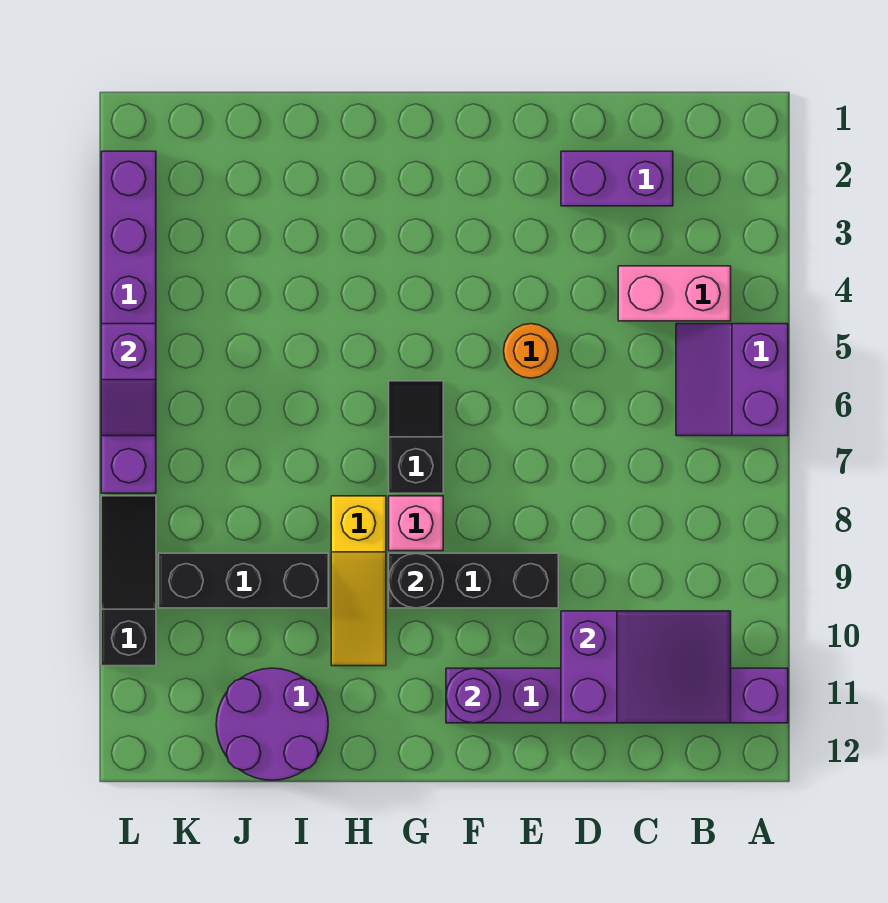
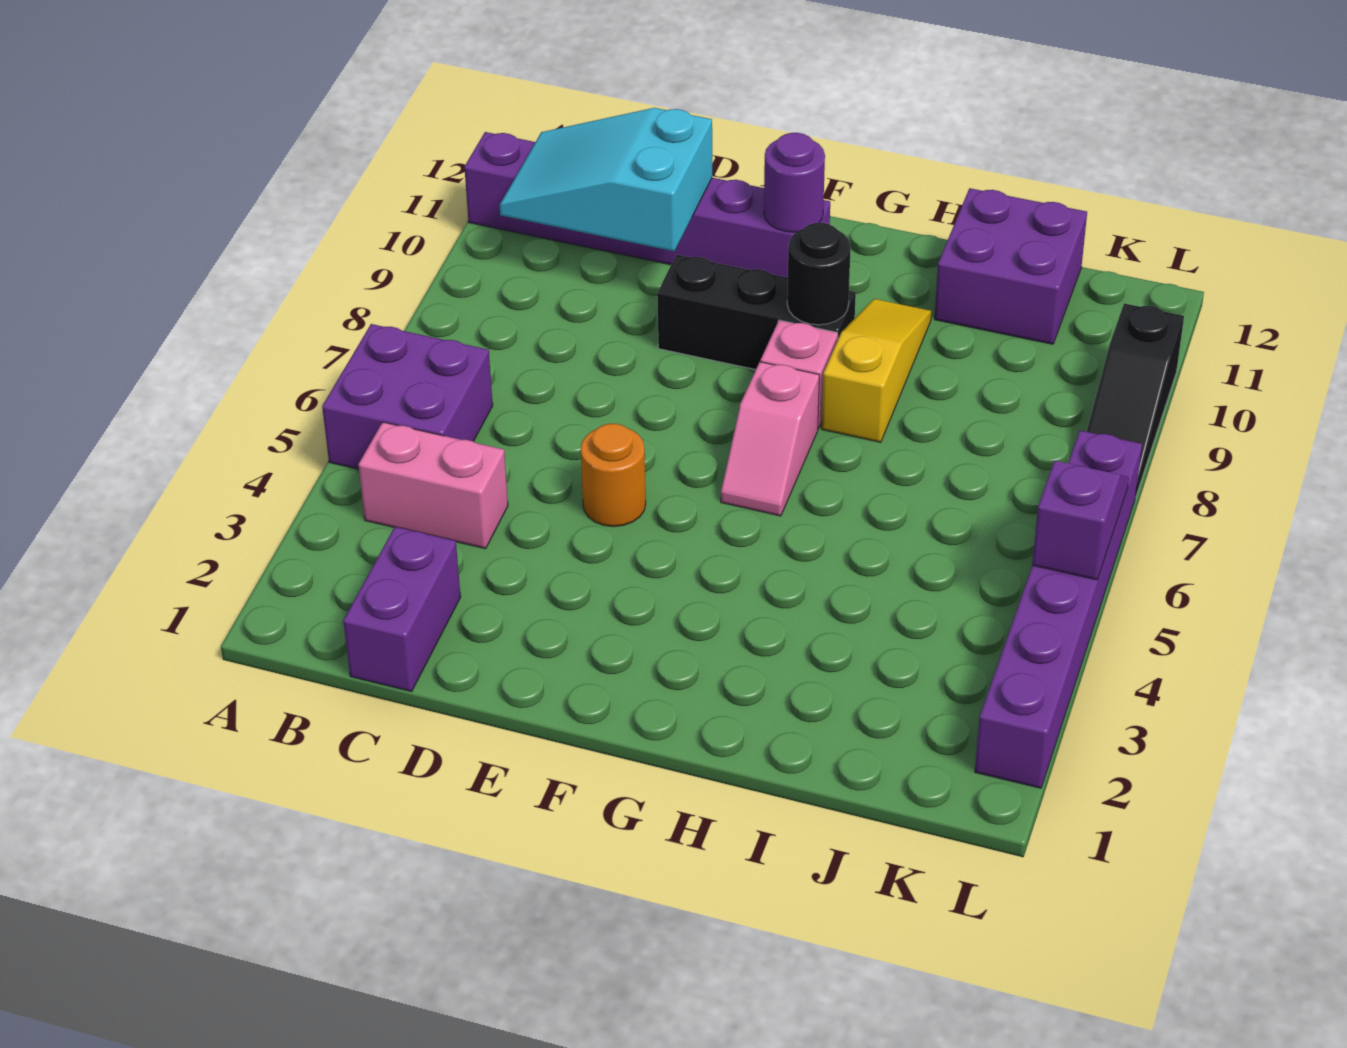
purple slope A5:B6 level 1 top A -> purple brick A5:B6 level 1
purple slope B10:D11 level 2 top D -> cyan slope B10:D11 level 2 top D
purple brick C2:D2 level 1 -> purple brick C1:C2 level 1
black slope G6:G7 level 1 top 7 -> pink slope G6:G7 level 1 top 7
black brick I9:K9 level 1 -> none
purple round brick I11:J12 level 1 -> purple brick I11:J12 level 1

